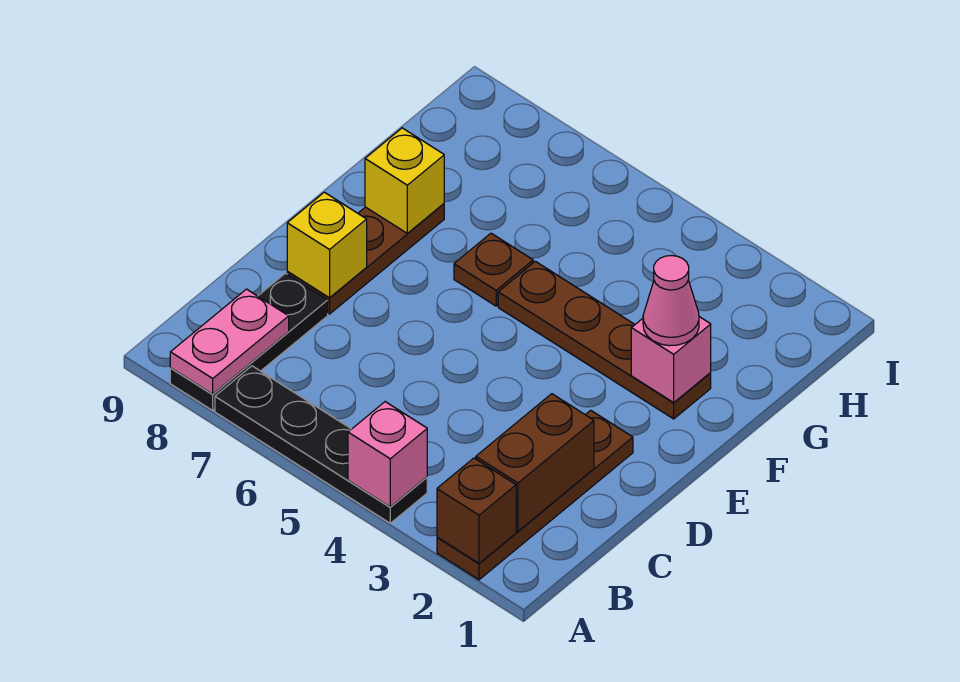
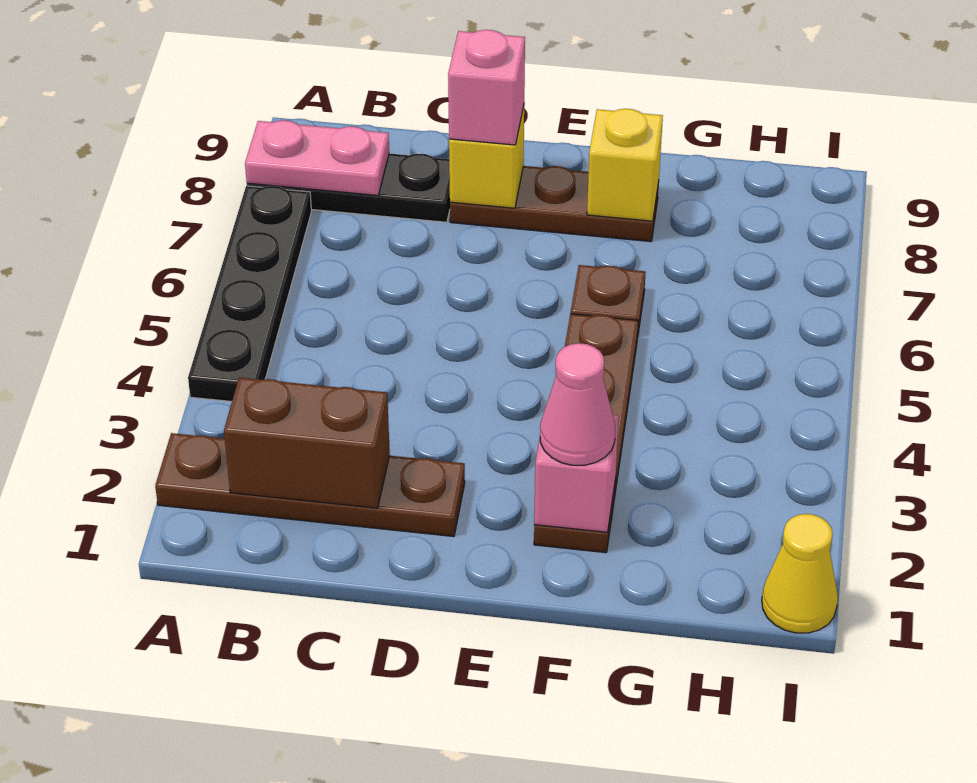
brown brick A2 level 2 -> none
pink brick A4 level 2 -> pink brick D8 level 3
none -> yellow cone I1 level 1

